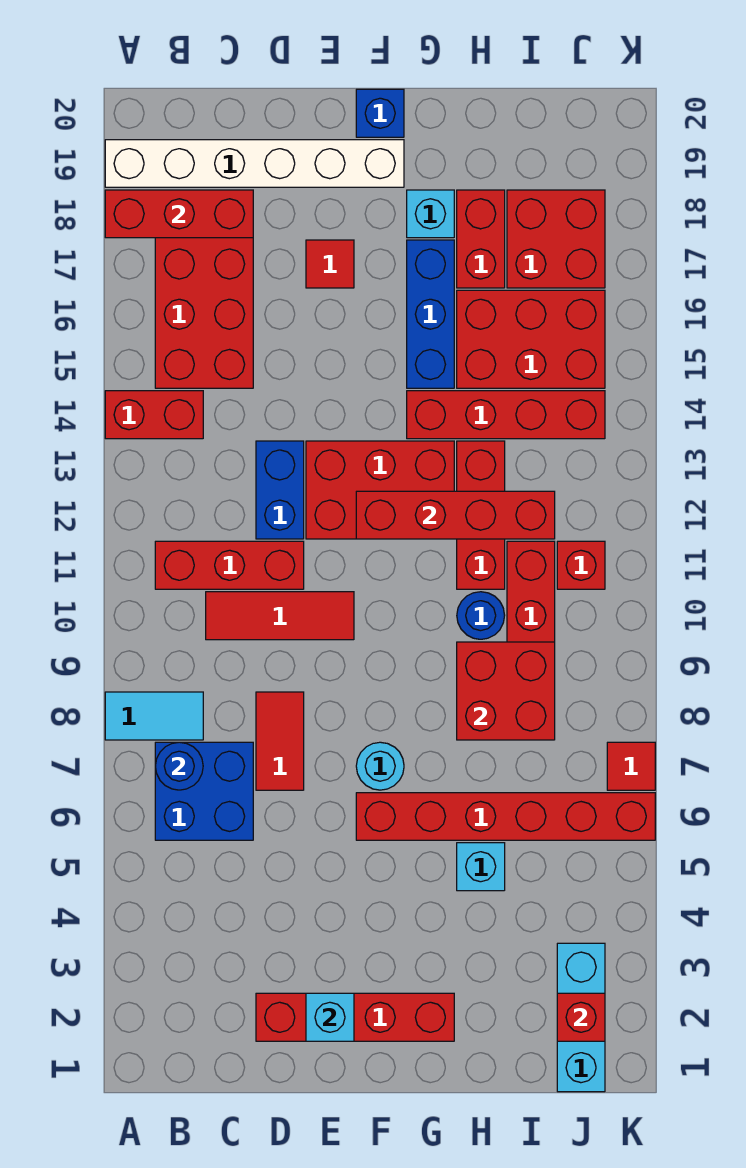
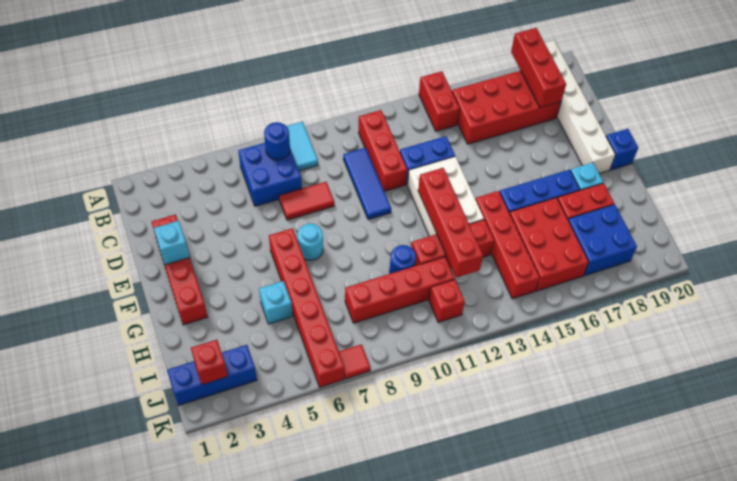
red tile C10:E10 level 1 -> blue tile C10:E10 level 1
red brick E12:G13 level 1 -> white brick E12:G13 level 1
red tile E17 level 1 -> none
red brick H8:I9 level 2 -> none
red brick I17:J18 level 1 -> blue brick I17:J18 level 1
cyan brick J1:J3 level 1 -> blue brick J1:J3 level 1

